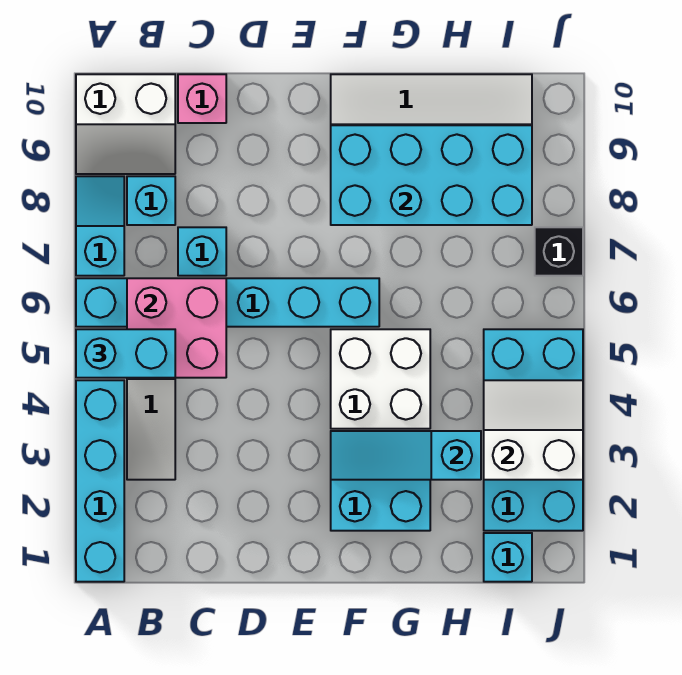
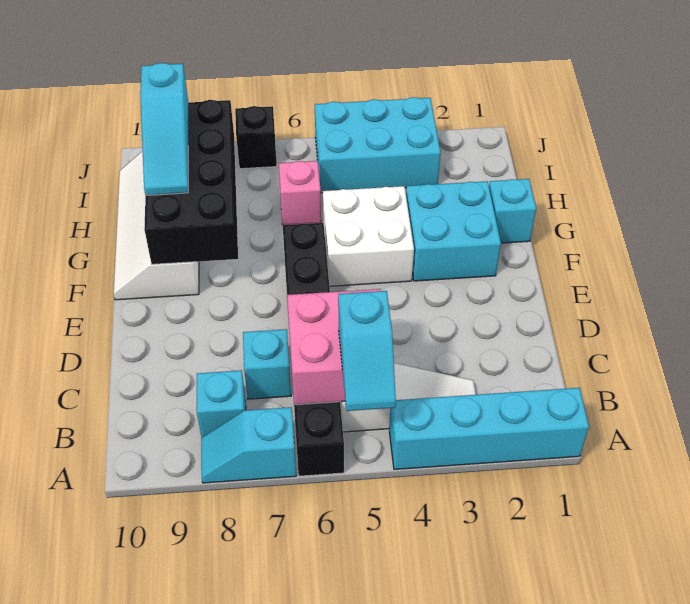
cyan brick A5:B5 level 3 -> cyan slope A5:B5 level 3 top B
cyan brick A6:F6 level 1 -> black brick A6:F6 level 1
white slope A9:B10 level 1 top 10 -> none
pink brick C10 level 1 -> pink brick H6 level 1
cyan slope F3:H3 level 2 top H -> cyan slope G9:I9 level 3 top I
cyan brick F8:I9 level 2 -> black brick F8:I9 level 2
cyan brick I1 level 1 -> cyan brick G1 level 1
cyan brick I2:J5 level 1 -> cyan brick I3:J5 level 1
white slope I3:J4 level 2 top 3 -> none

